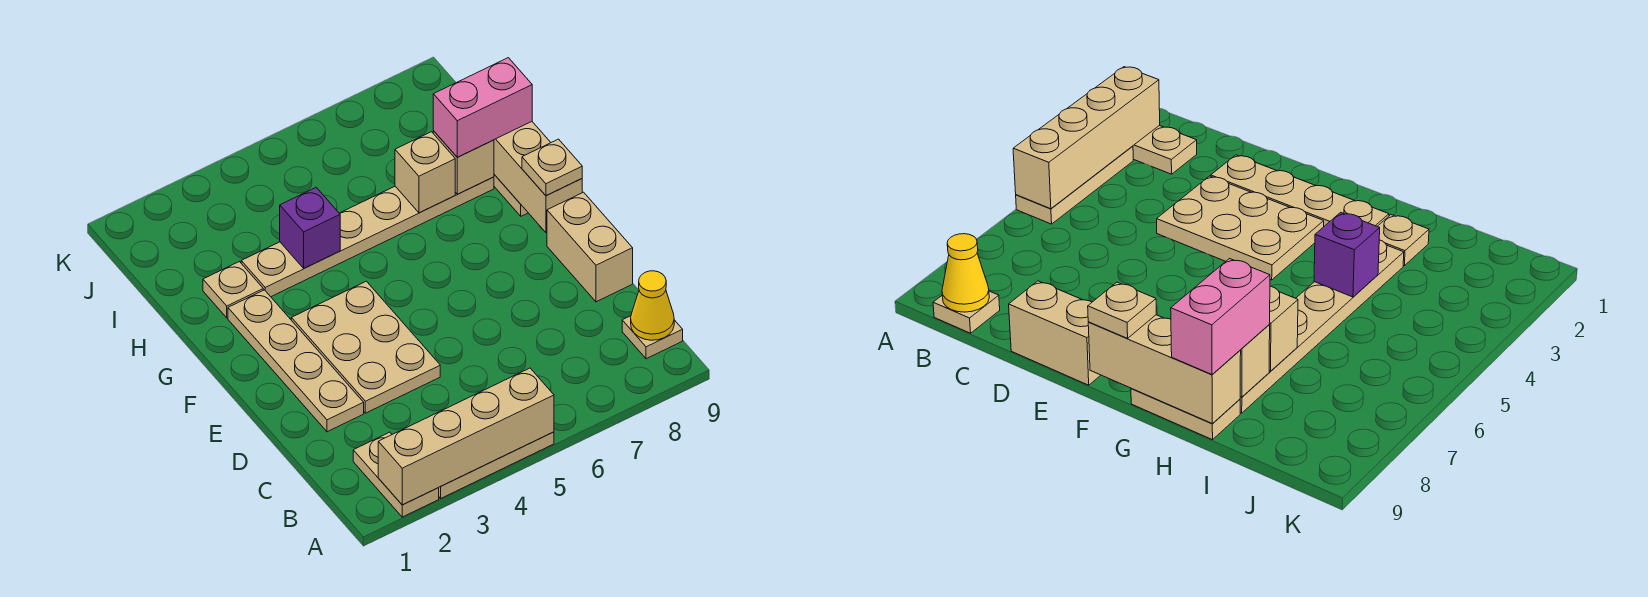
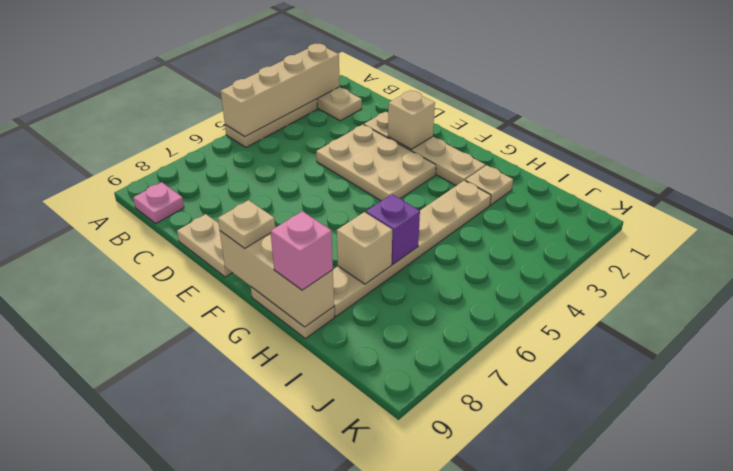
tan plate B9 level 1 -> pink plate B9 level 1
yellow cone B9 level 2 -> none
tan brick D9:E9 level 1 -> tan plate D9:E9 level 1
purple brick H4 level 2 -> purple brick H6 level 2
tan brick H8 level 2 -> tan brick E2 level 2
pink brick H8:H9 level 3 -> pink brick H9 level 3

